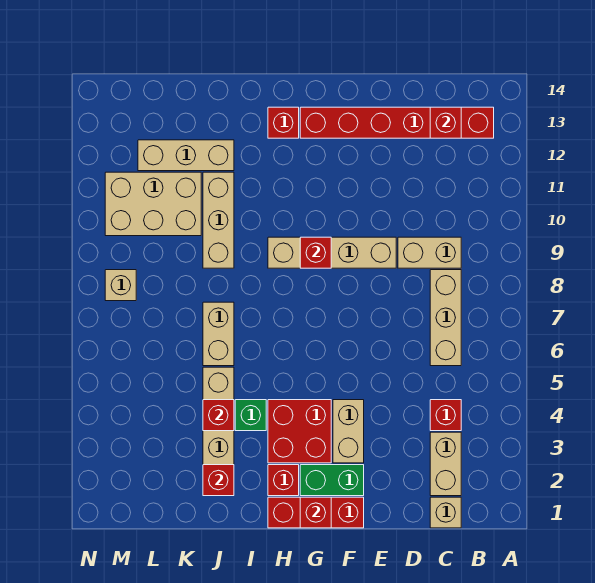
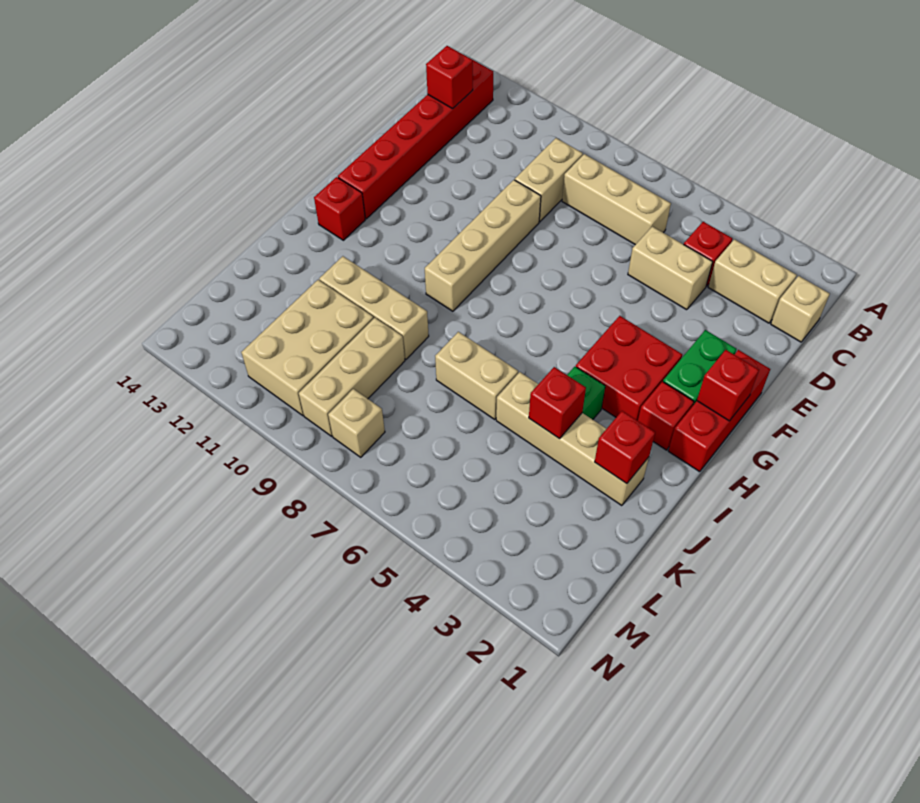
tan brick F3:F4 level 1 -> tan brick D4:D5 level 1
red brick G9 level 2 -> none
tan brick J12:L12 level 1 -> tan brick K9:M9 level 1

